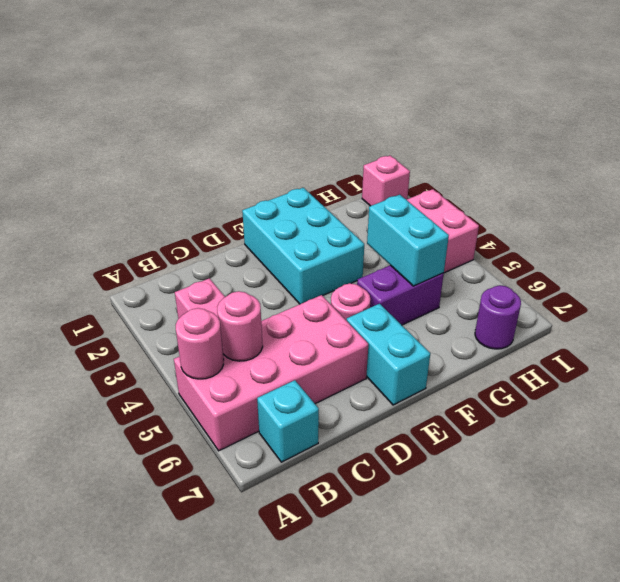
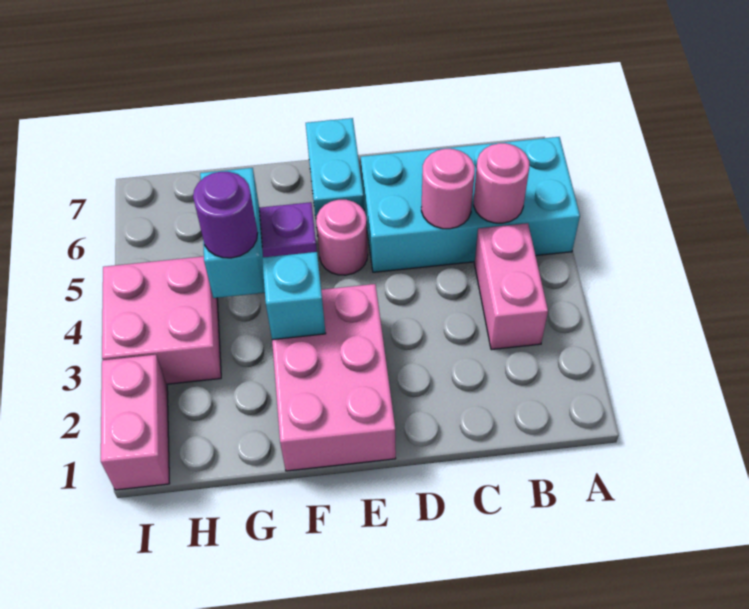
pink brick A5:D6 level 1 -> cyan brick A5:D6 level 1
pink round brick A5 level 2 -> pink round brick C5 level 2
cyan brick B7 level 1 -> cyan brick F3 level 2
cyan brick E1:F3 level 1 -> pink brick E1:F3 level 1
purple round brick H7 level 1 -> purple round brick G4 level 3
pink brick I1 level 1 -> pink brick I1:I2 level 1

